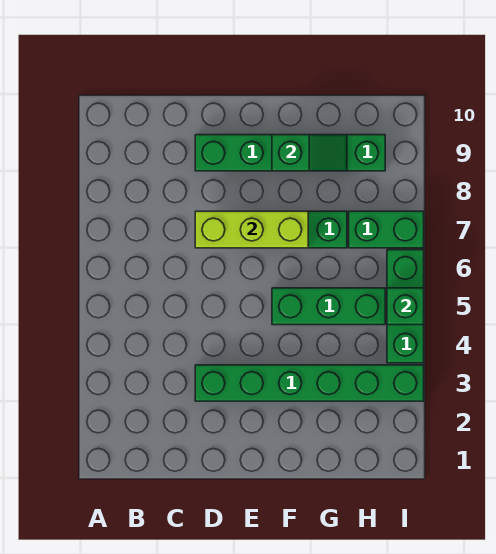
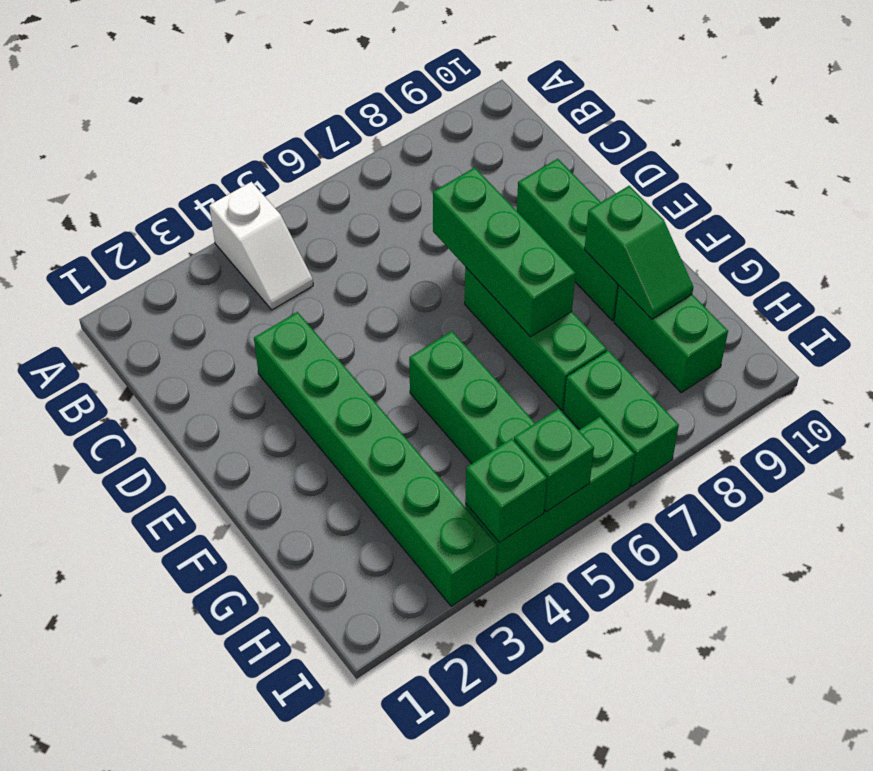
none -> white slope A4:B4 level 1 top A
lime brick D7:F7 level 2 -> green brick D7:F7 level 2
none -> green brick I4 level 2

